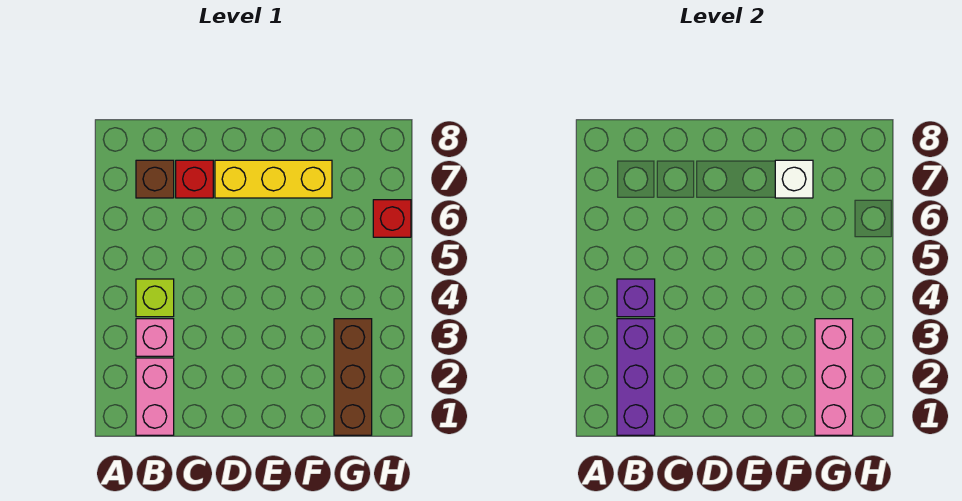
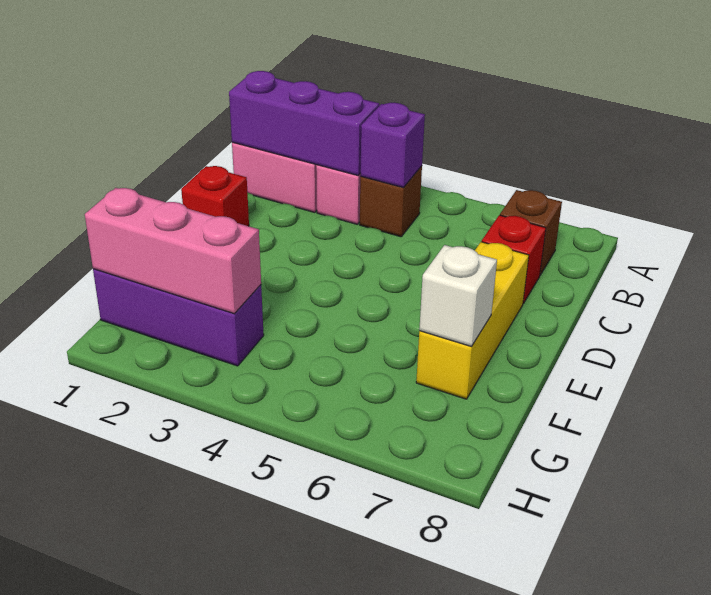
lime brick B4 level 1 -> brown brick B4 level 1
brown brick G1:G3 level 1 -> purple brick G1:G3 level 1
red brick H6 level 1 -> red brick D1 level 1

